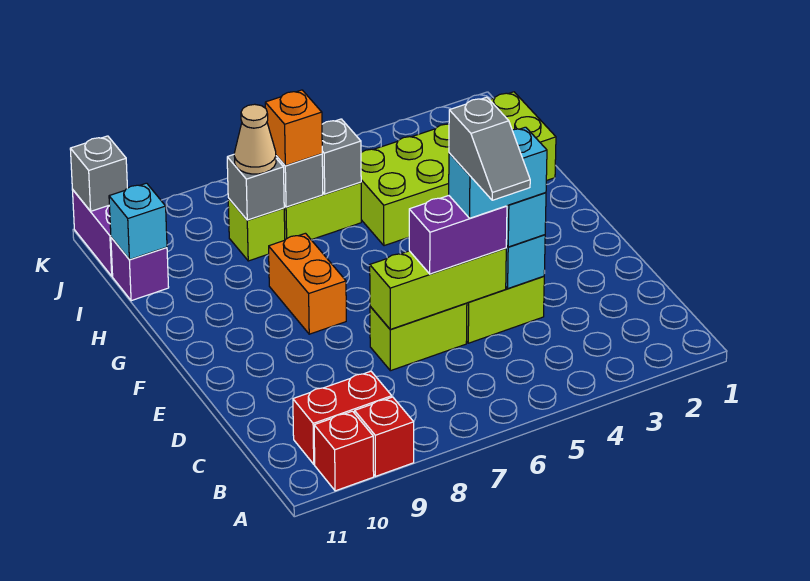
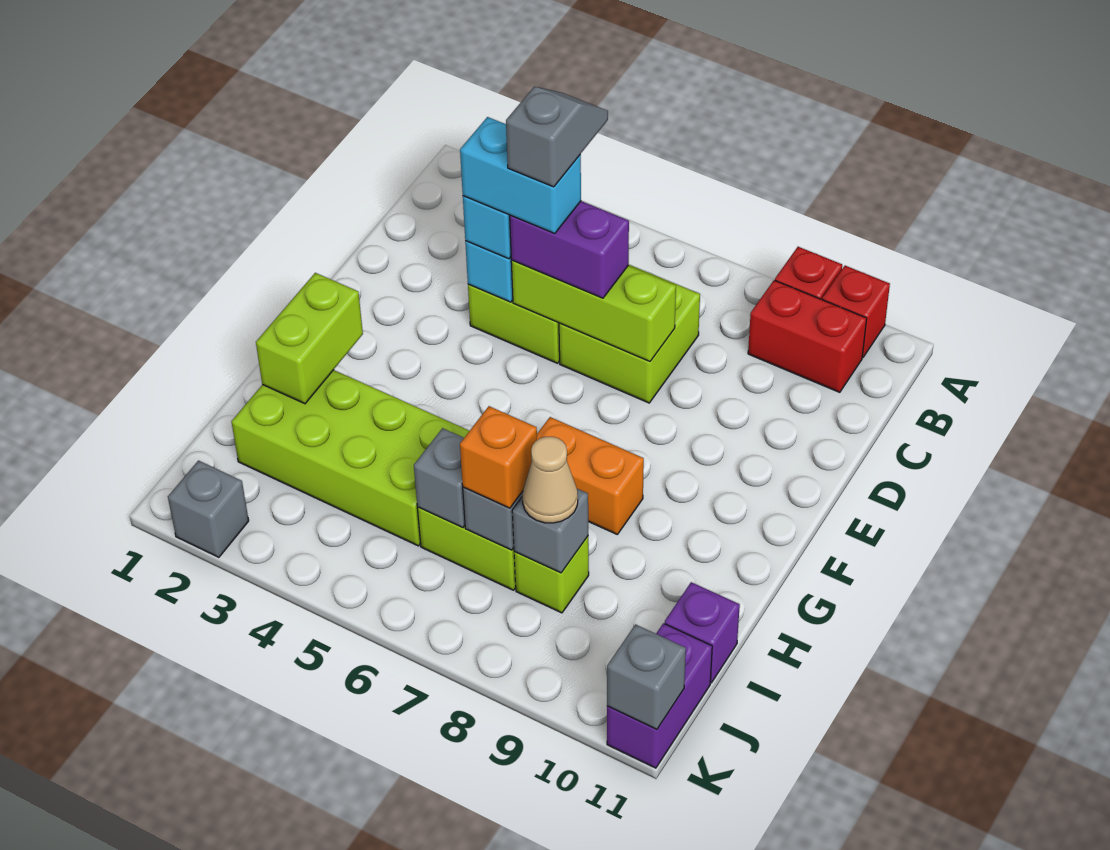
lime brick D6:D7 level 1 -> lime brick C6:D7 level 1
orange brick F8:G8 level 1 -> orange brick G7:G8 level 1
cyan brick I11 level 2 -> none
none -> grey brick K2 level 1

